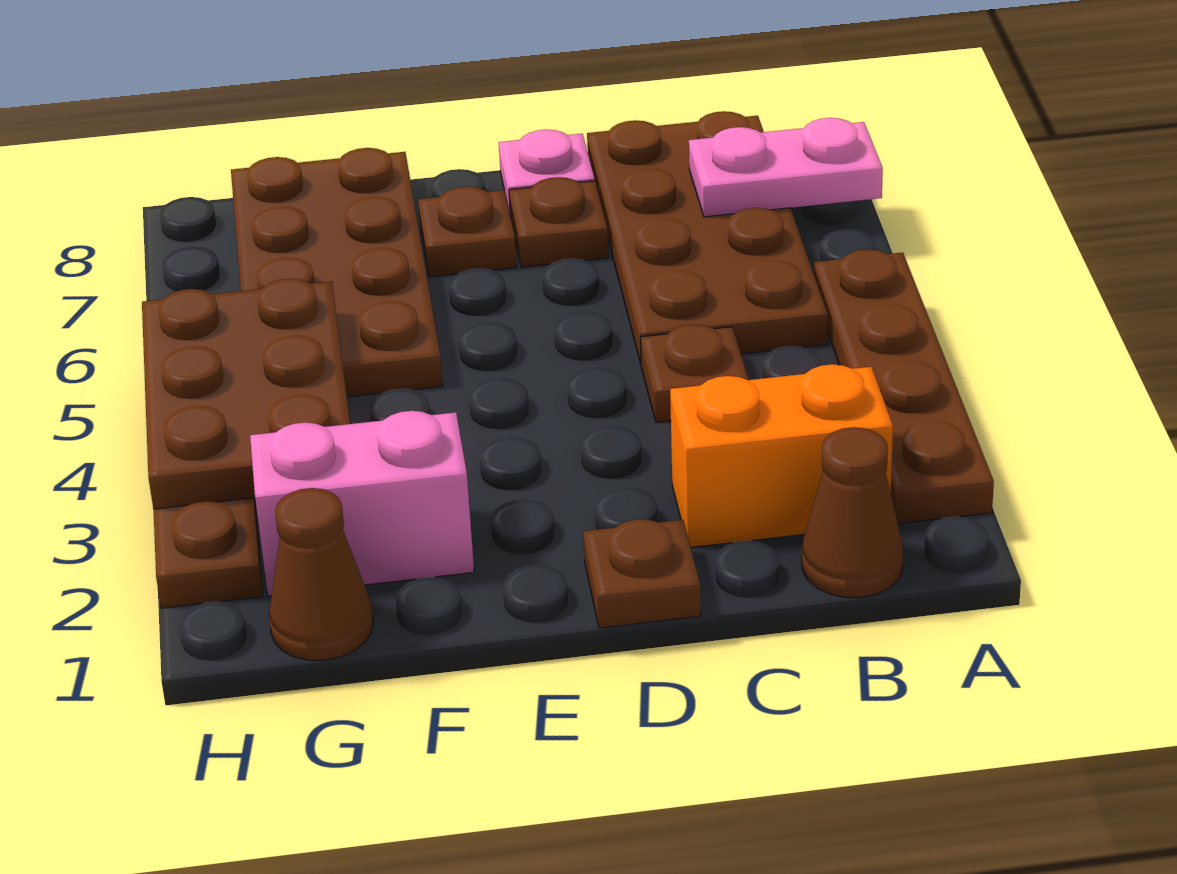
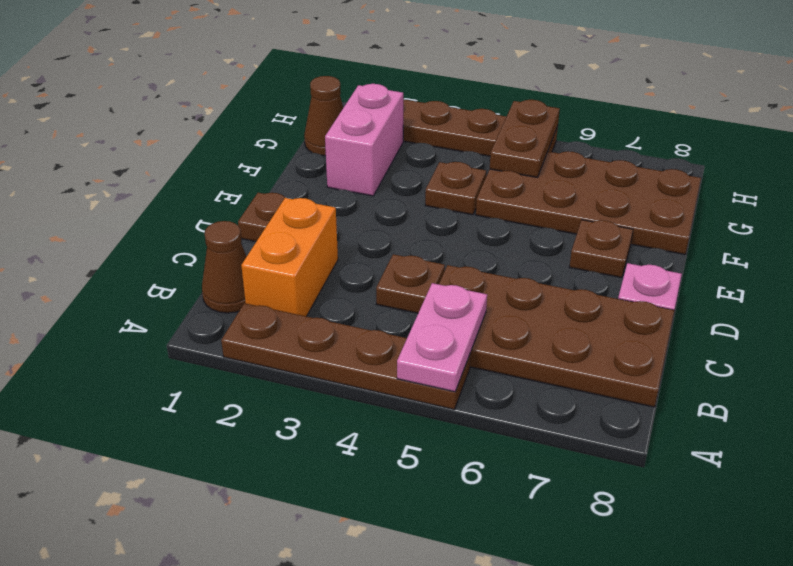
pink plate A7:B7 level 2 -> pink plate A5:B5 level 2
brown plate D7 level 1 -> brown plate F4 level 1
brown plate G3:H5 level 2 -> brown plate G5:H5 level 2

